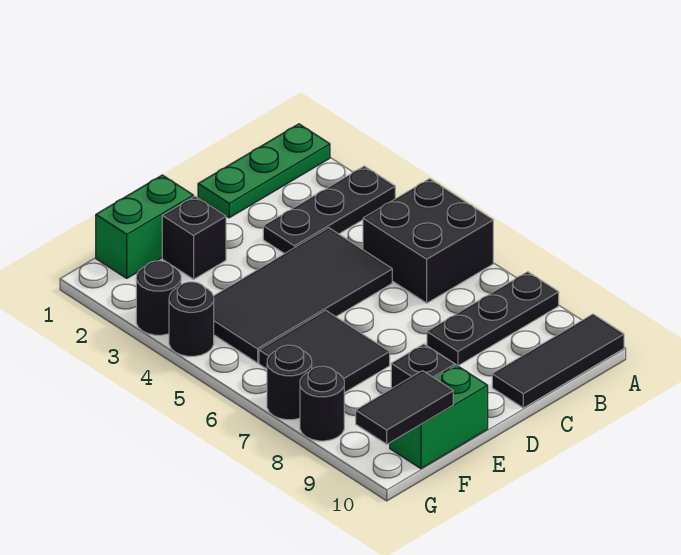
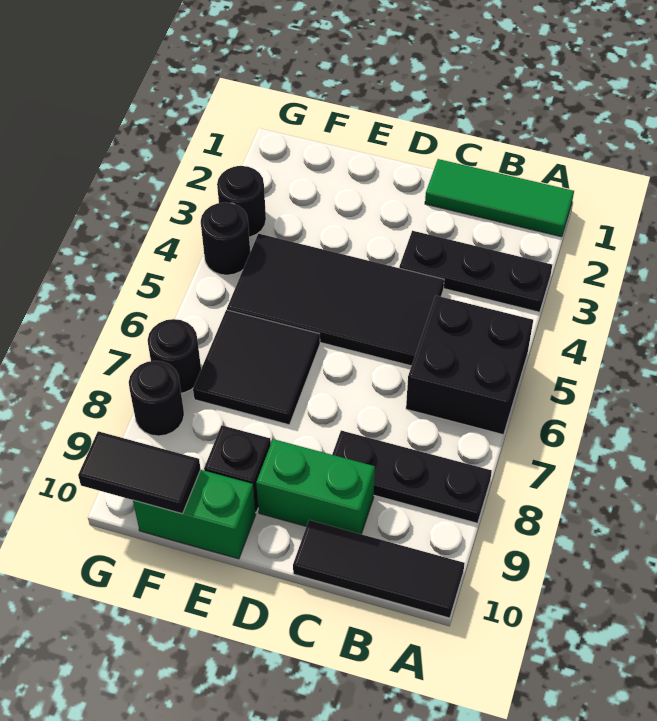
green plate A1:C1 level 1 -> green tile A1:C1 level 1
green brick E1:F1 level 1 -> green brick C9:D9 level 1
black brick E2 level 1 -> none

